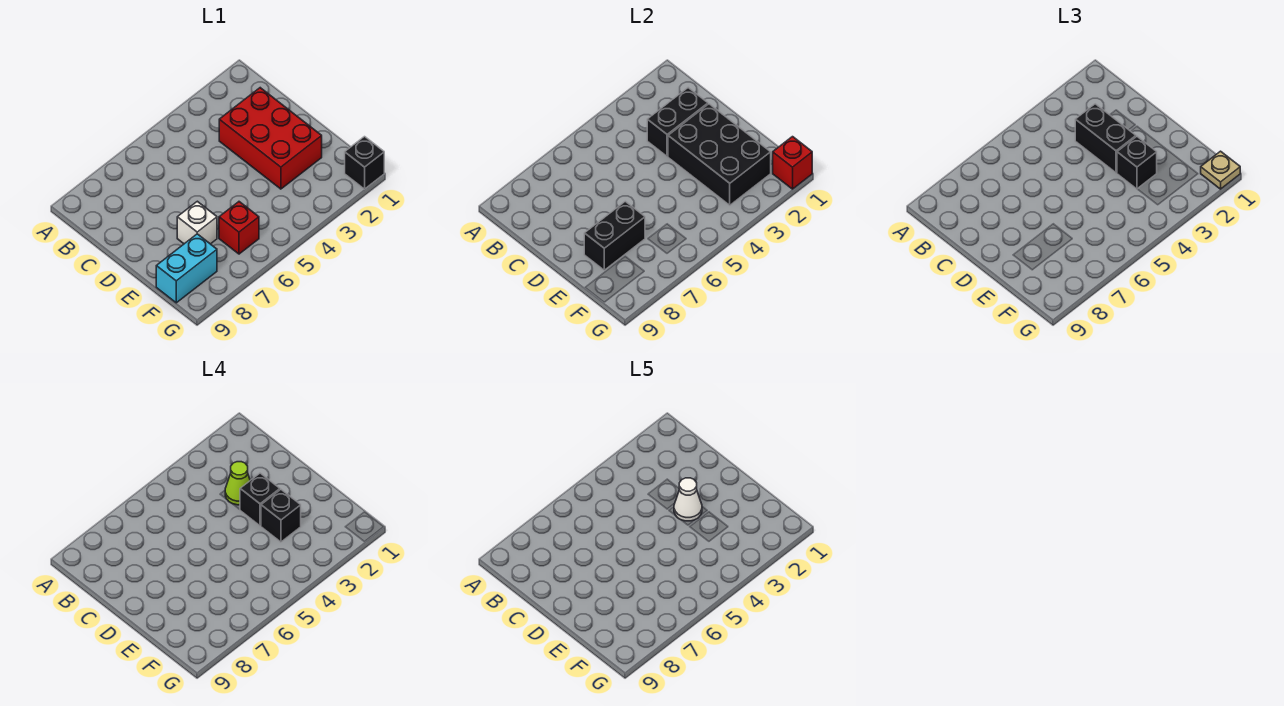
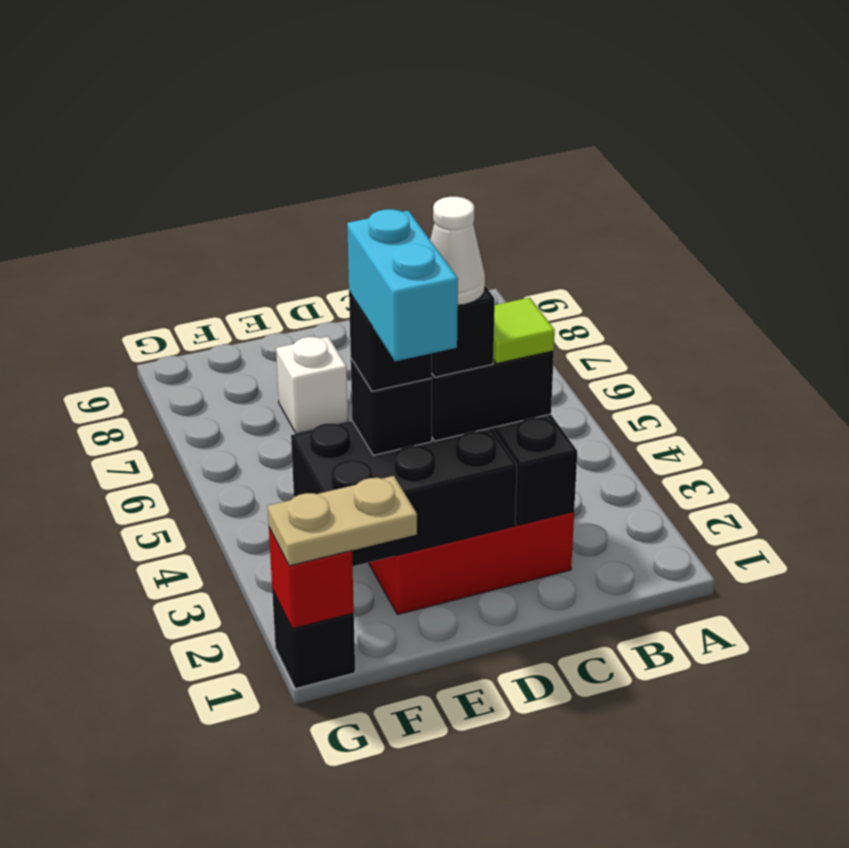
lime cone C3 level 4 -> lime tile C3 level 4
black brick E7:E8 level 2 -> none
red brick F6 level 1 -> none
cyan brick F8:F9 level 1 -> cyan brick E2:E3 level 5
tan plate G1 level 3 -> tan plate F1:G1 level 3

